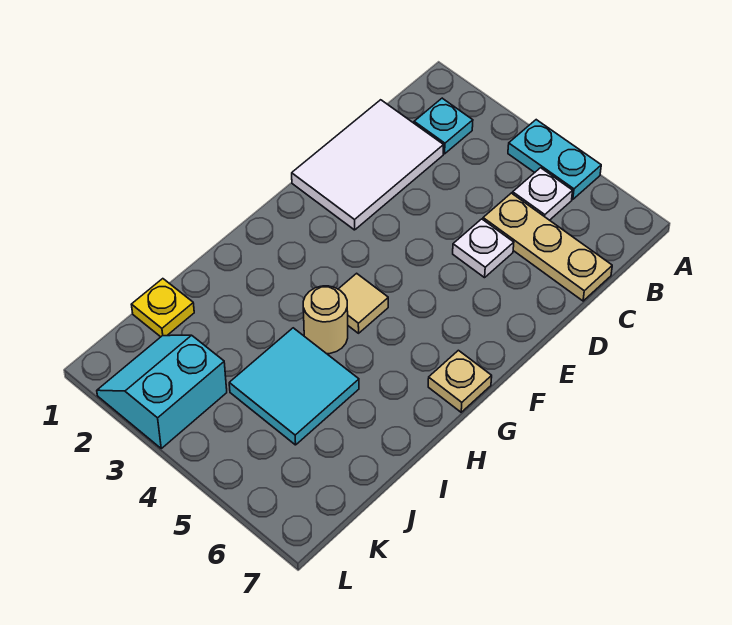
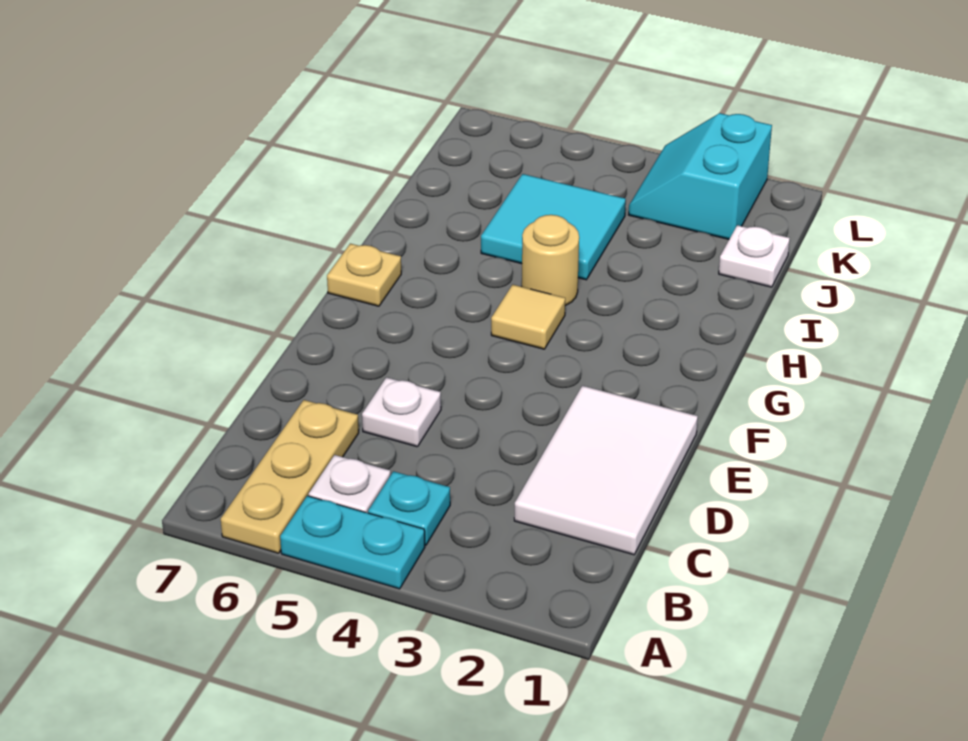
cyan plate B2 level 1 -> cyan plate B4 level 1
tan plate C5:C7 level 1 -> tan plate A6:C6 level 1
yellow plate J1 level 1 -> white plate J1 level 1
cyan slope K2:L3 level 1 top 3 -> cyan slope K2:L3 level 1 top 2

